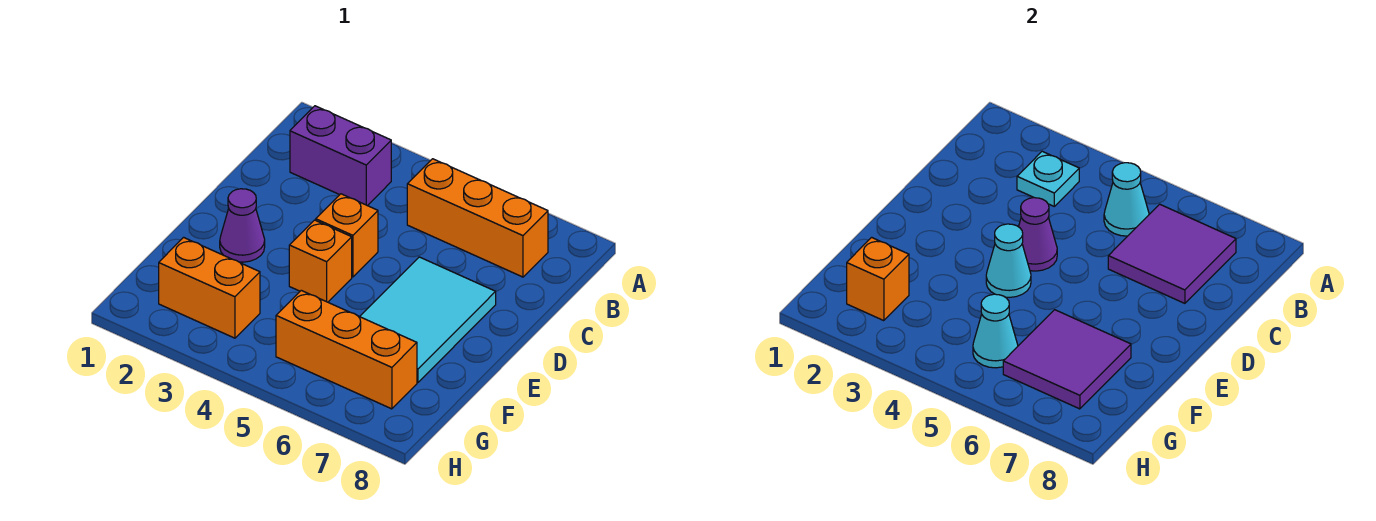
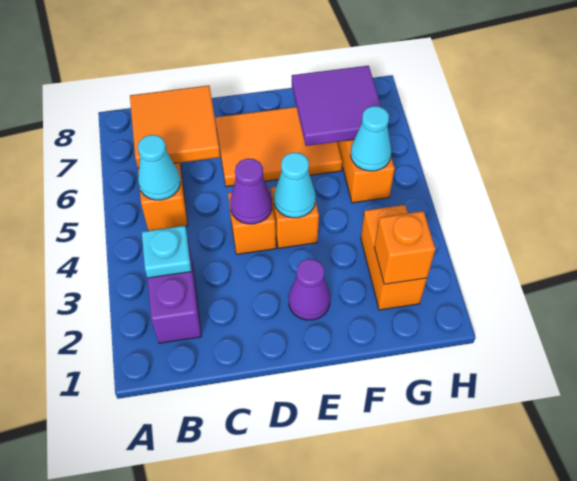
purple tile B6:C7 level 2 -> orange tile B6:C7 level 2
cyan tile D6:F7 level 1 -> orange tile D6:F7 level 1

